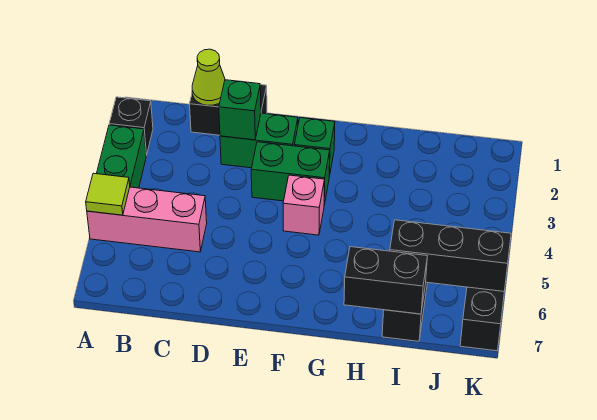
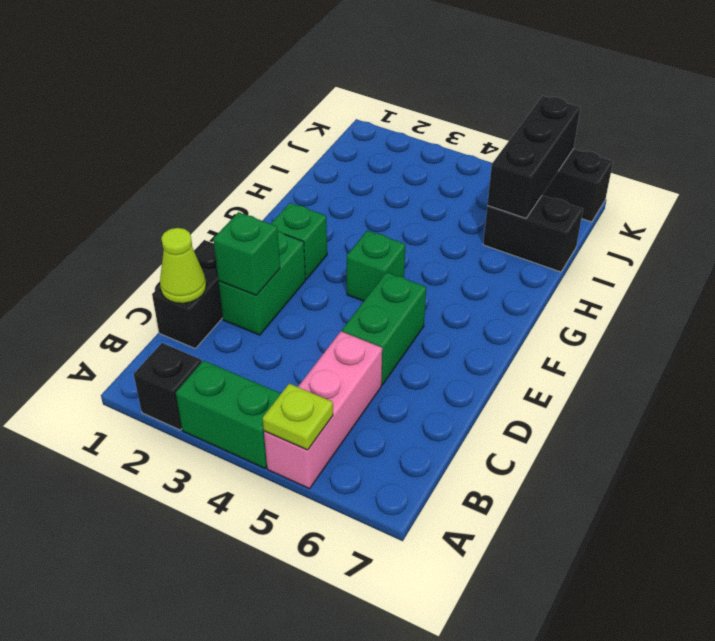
lime tile A5 level 2 -> lime plate A5 level 2
green brick E3:F3 level 1 -> green brick D5:E5 level 1
pink brick F4 level 1 -> green brick F4 level 1
black brick H7:I7 level 2 -> none

